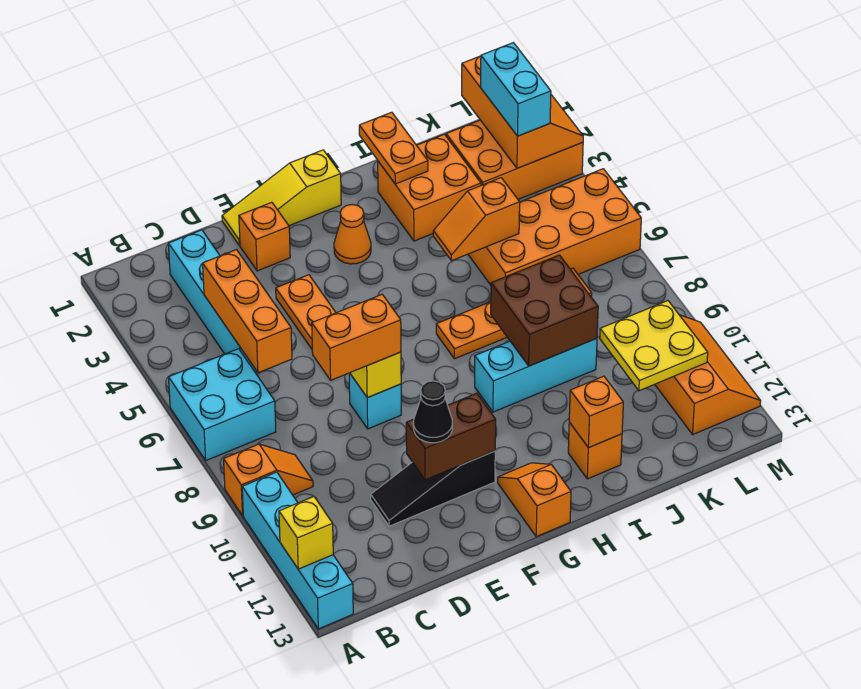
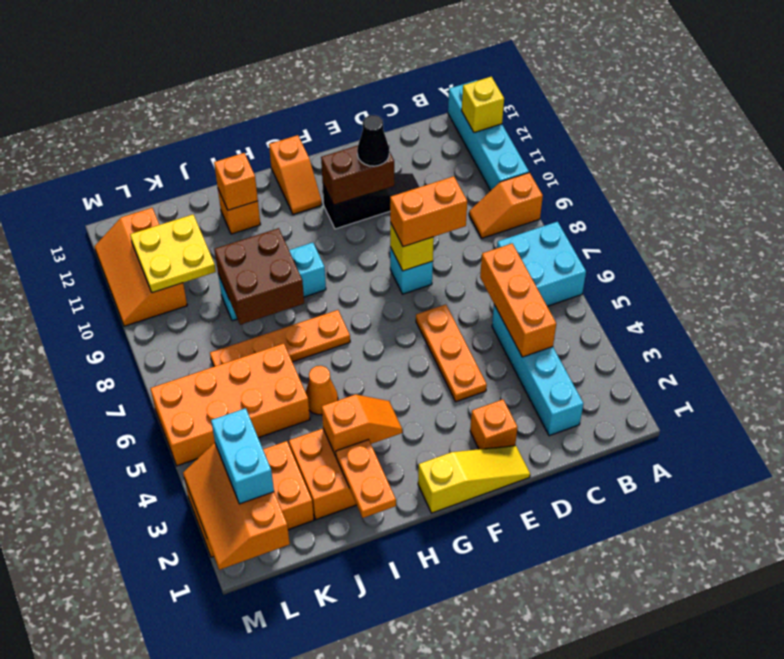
orange cone G3 level 1 -> orange cone I5 level 1
orange slope I5:J5 level 2 top J -> orange slope H3:I3 level 2 top I

